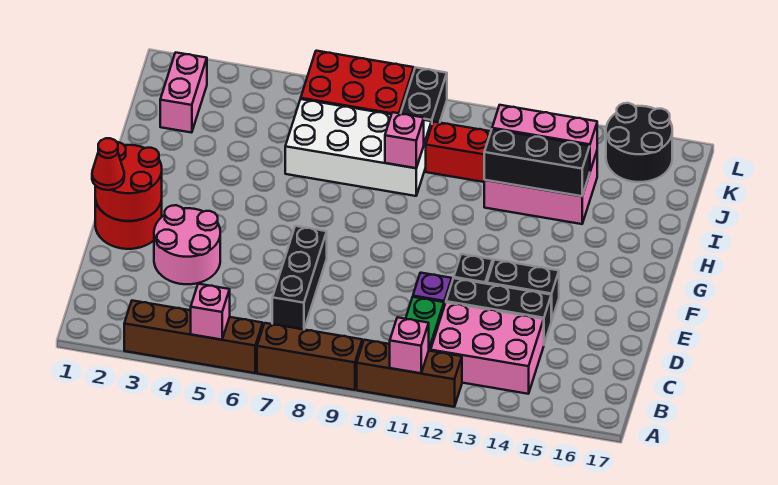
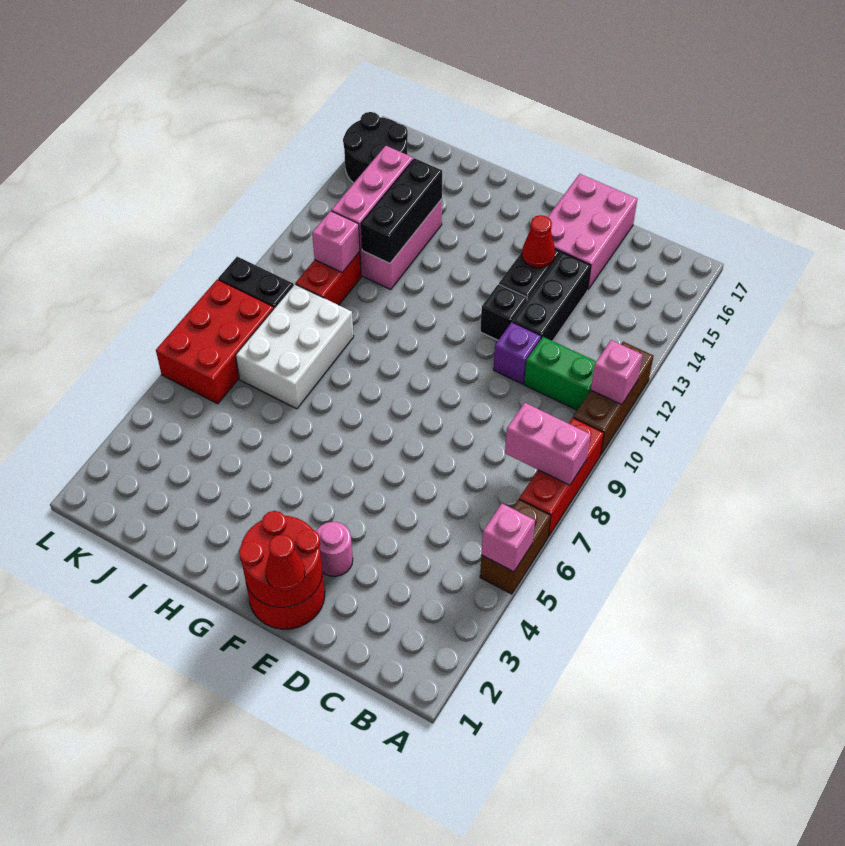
brown brick A3:A6 level 1 -> brown brick A5:A6 level 1
brown brick A7:A9 level 1 -> red brick A7:A9 level 1
pink brick B12:C14 level 1 -> pink brick D15:E17 level 1
black brick C7:E7 level 1 -> none
pink round brick D3:E4 level 1 -> pink round brick E3 level 1
none -> red cone E14 level 2
white brick I6:J9 level 1 -> white brick I7:J9 level 1
pink brick I9 level 2 -> pink brick J11 level 2
pink brick J2:K2 level 1 -> pink brick A8:B8 level 2

